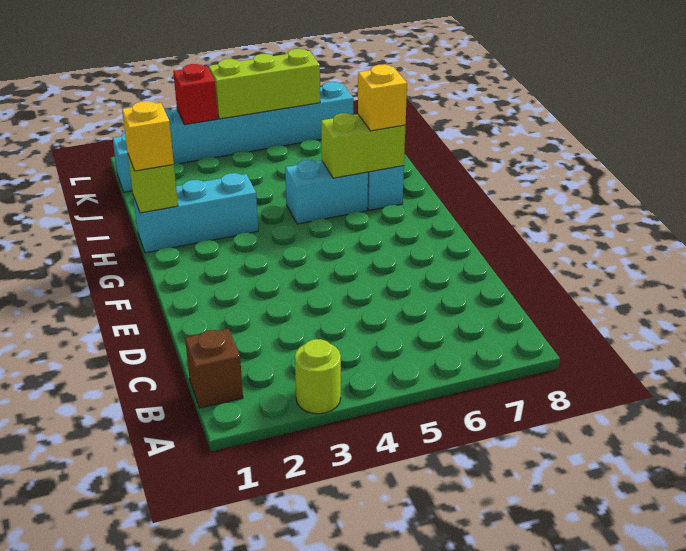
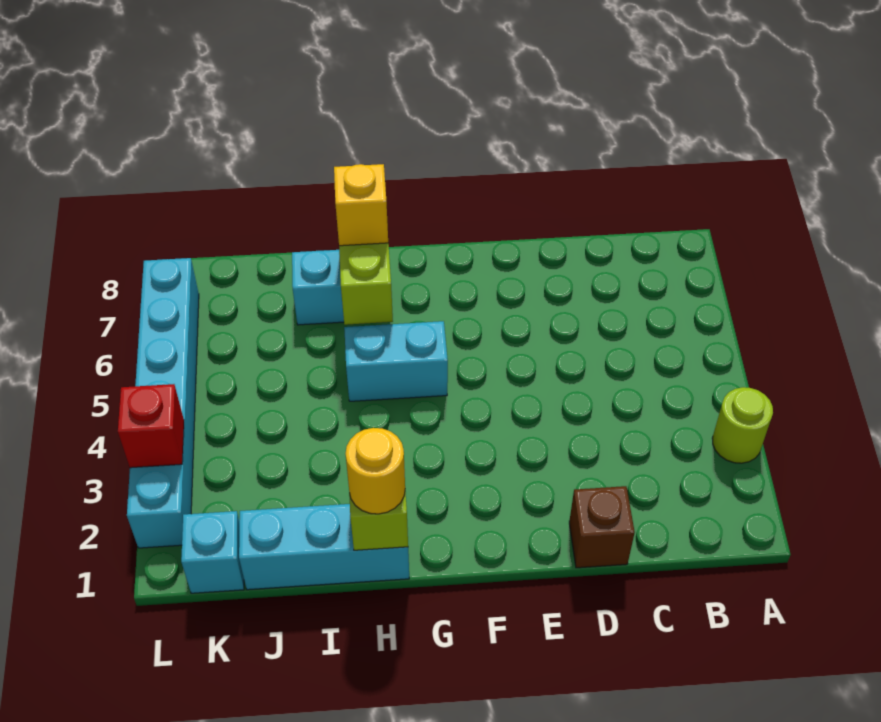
brown brick B1 level 1 -> brown brick D1 level 1
cyan brick H1:H3 level 1 -> cyan brick H1:J1 level 1
yellow brick H1 level 3 -> yellow round brick H1 level 3
cyan brick H5:H6 level 1 -> cyan brick G5:H5 level 1
lime brick L4:L6 level 2 -> none

